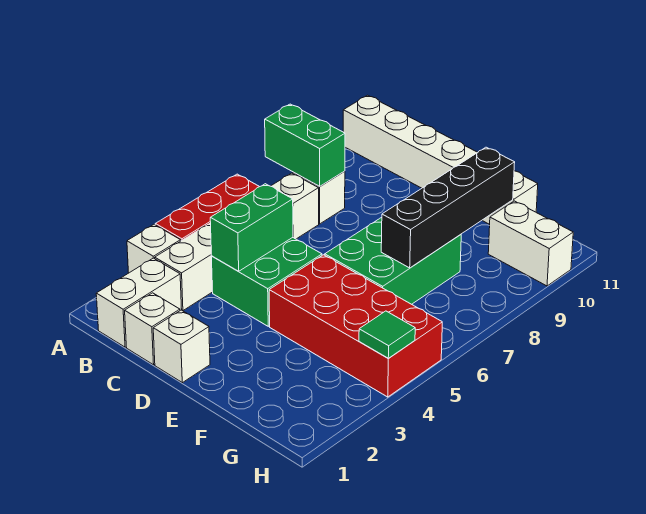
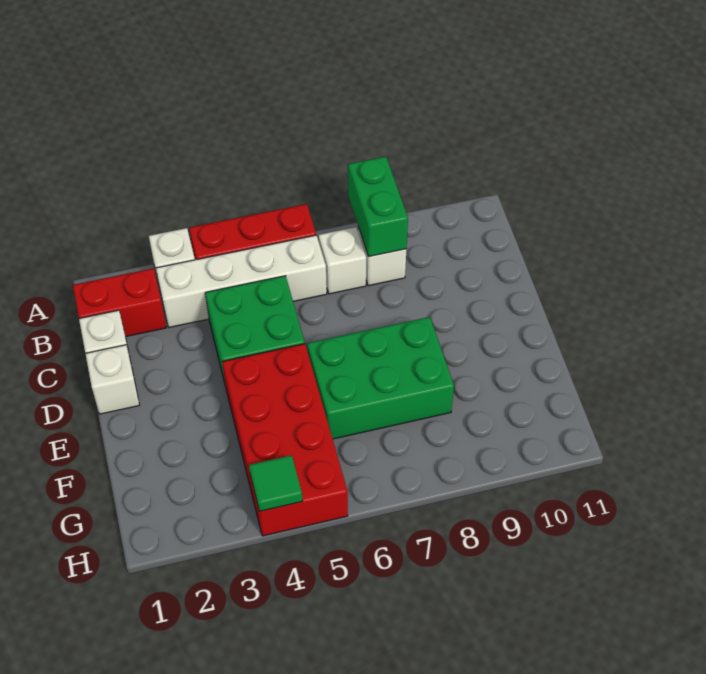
white brick A11:F11 level 1 -> none
white brick B1:B2 level 1 -> red brick B1:B2 level 1
green brick C4:C5 level 2 -> none
black brick F7:F10 level 2 -> none
white brick G10:H10 level 1 -> none

